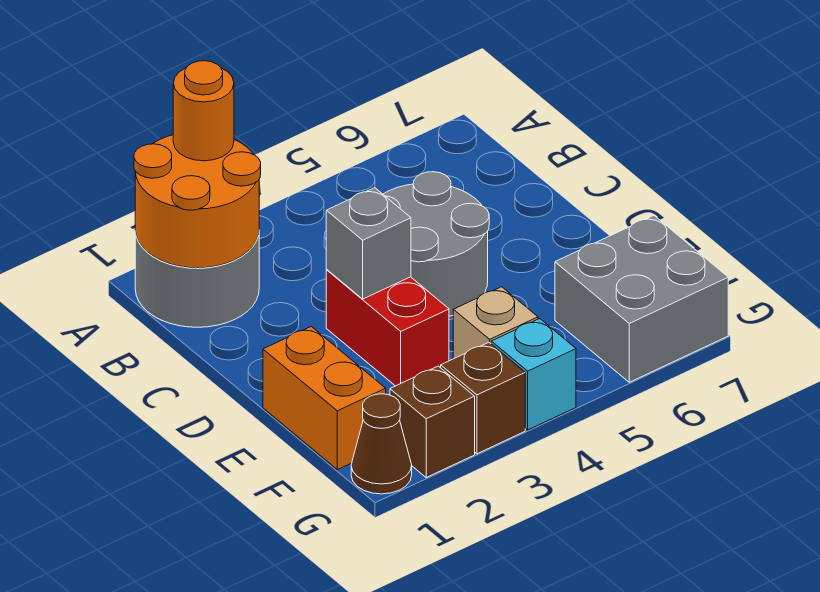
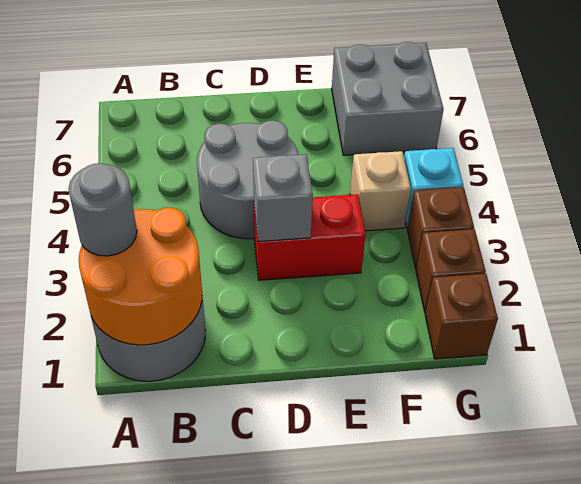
orange round brick A2 level 3 -> grey round brick A2 level 3
orange brick E1:F1 level 1 -> none
brown cone G1 level 1 -> brown brick G1 level 1

